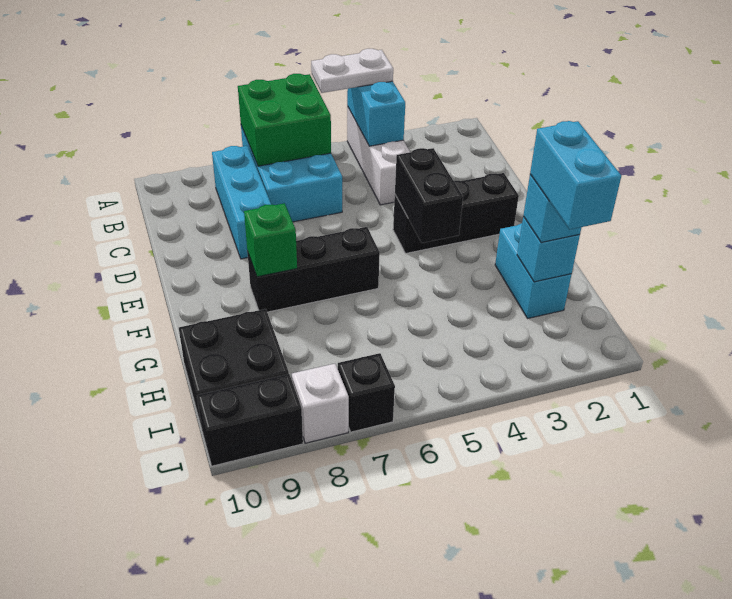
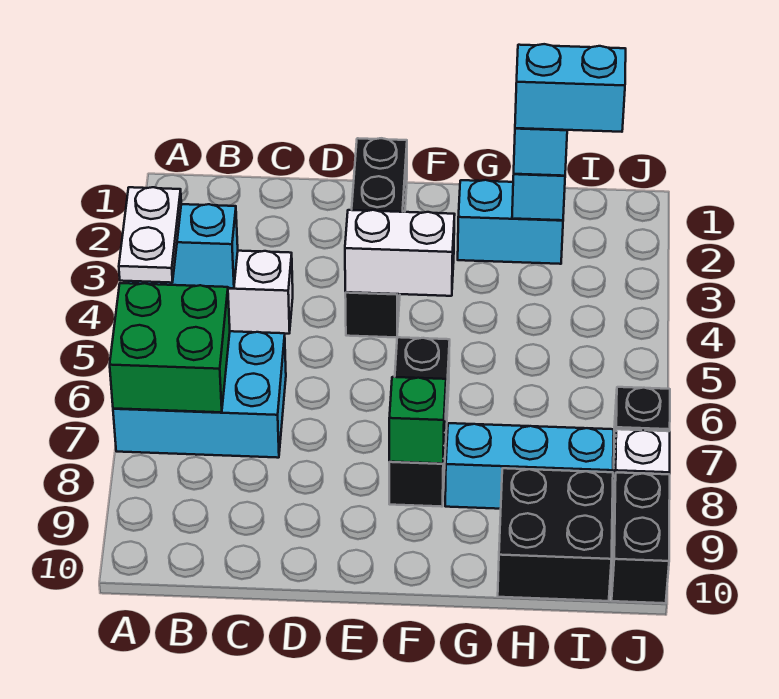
cyan brick B8:D8 level 1 -> cyan brick G8:I8 level 1
black brick E2:E4 level 1 -> black brick E1:E4 level 1
black brick E4:F4 level 2 -> white brick E4:F4 level 2

